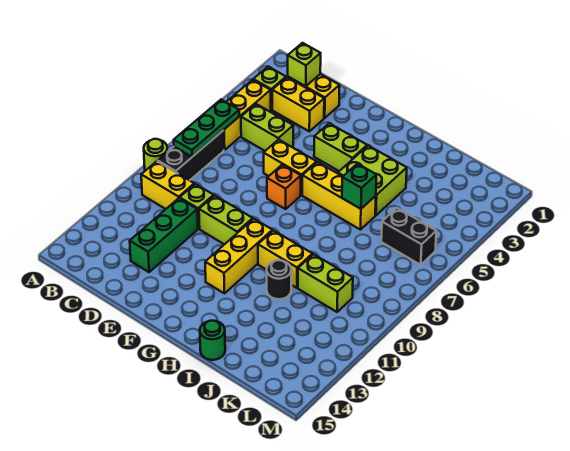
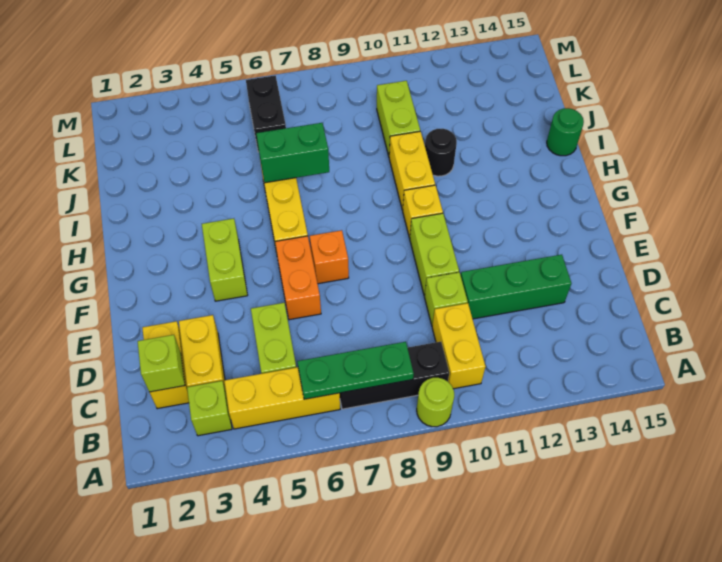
yellow brick E6:F6 level 1 -> orange brick E6:F6 level 1
yellow brick G10:G12 level 1 -> yellow brick G10 level 1
lime brick H4:I5 level 1 -> none
green brick I6 level 2 -> green brick I6:I7 level 2

